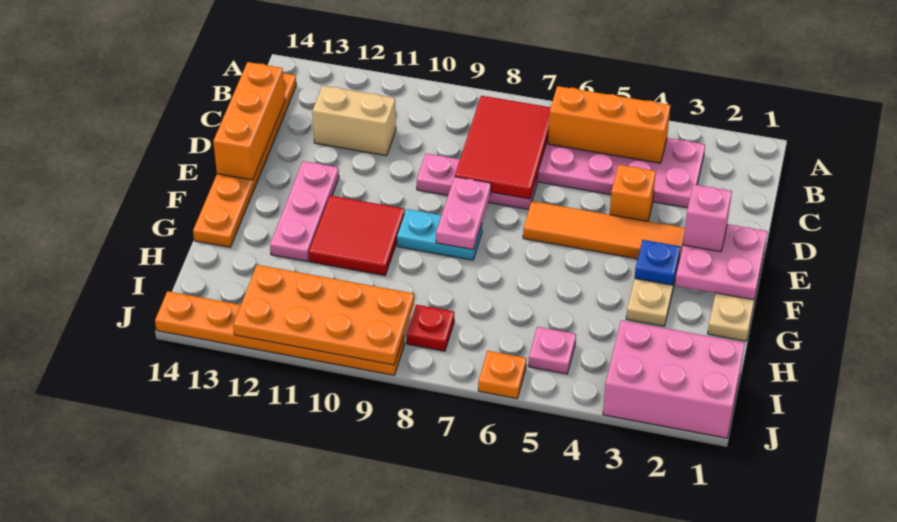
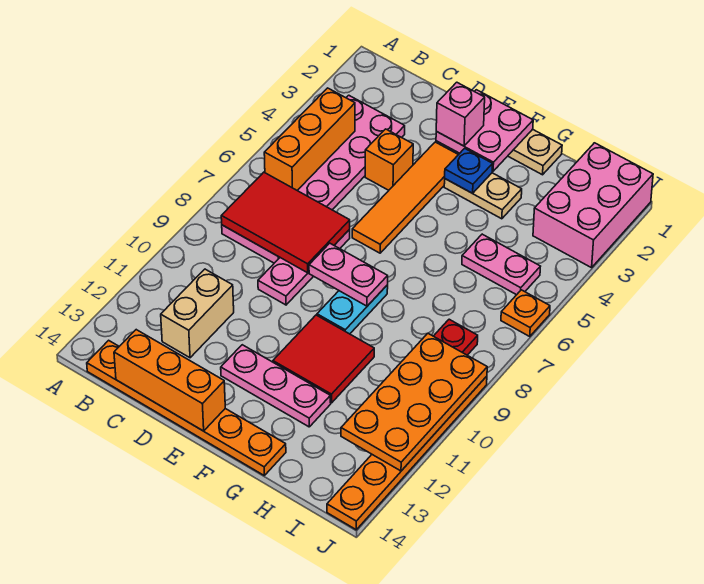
pink plate I5 level 1 -> pink plate H5:I5 level 1

